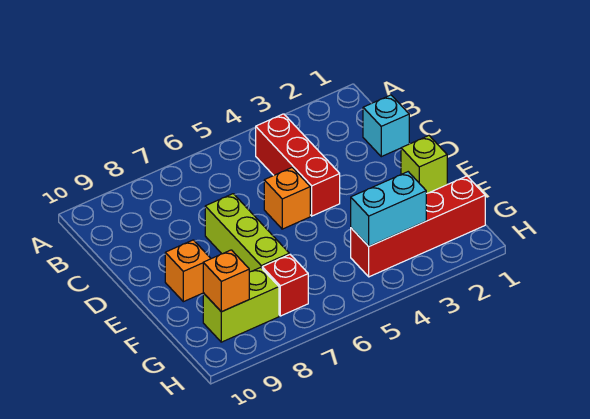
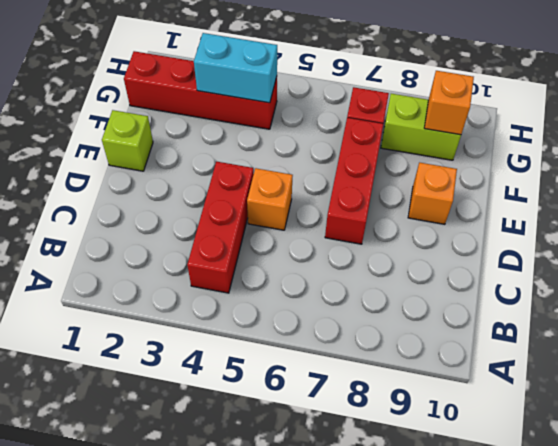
cyan brick C1 level 1 -> none
lime brick D7:F7 level 1 -> red brick D7:F7 level 1

